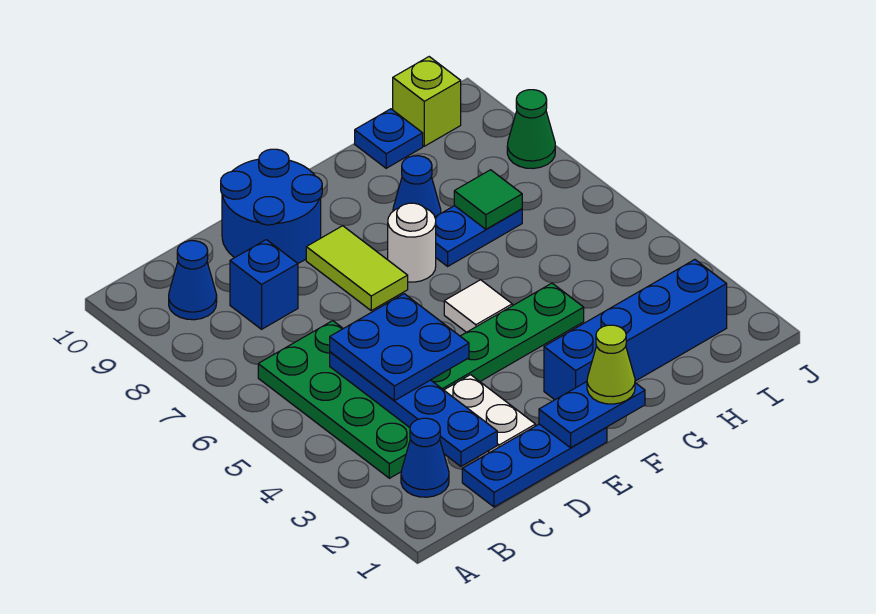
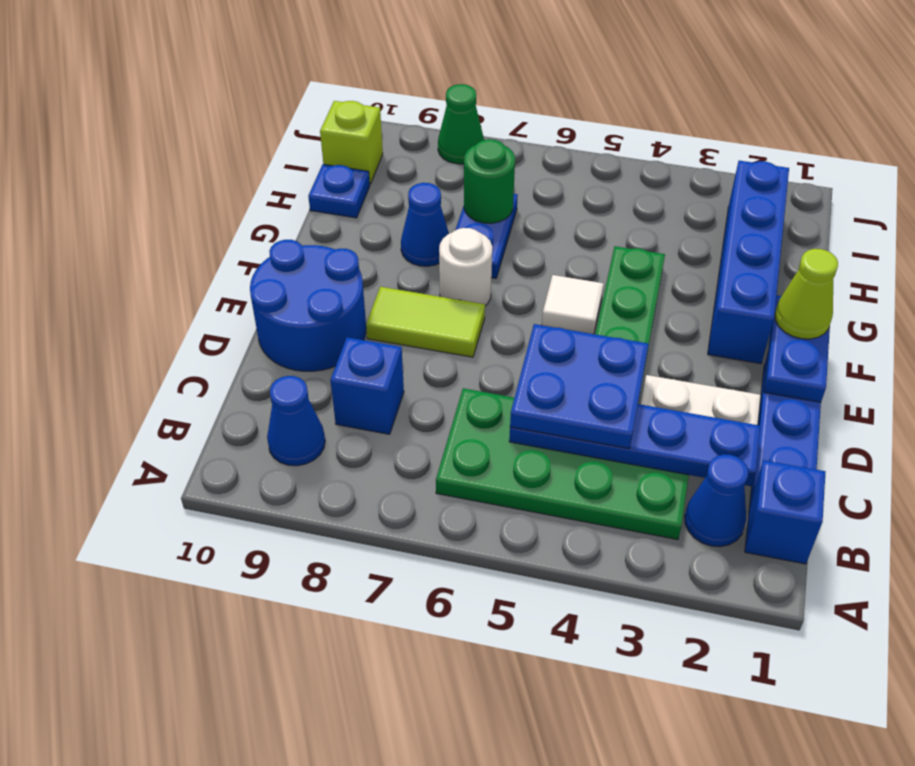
none -> blue brick B1 level 1
green tile H7 level 2 -> green round brick H7 level 2

